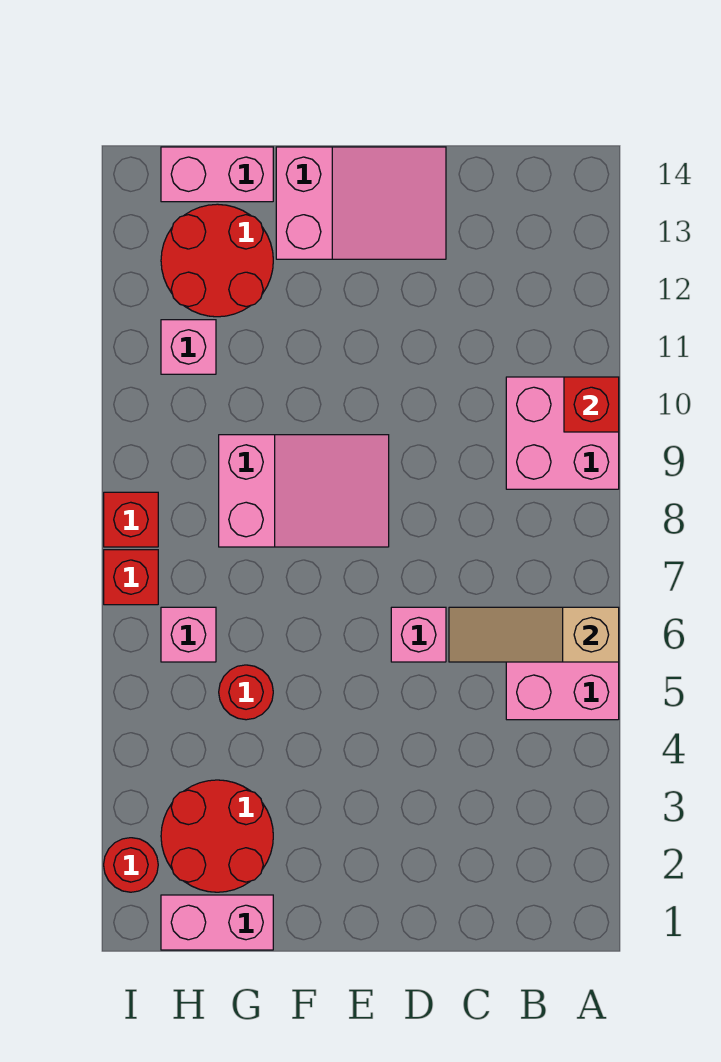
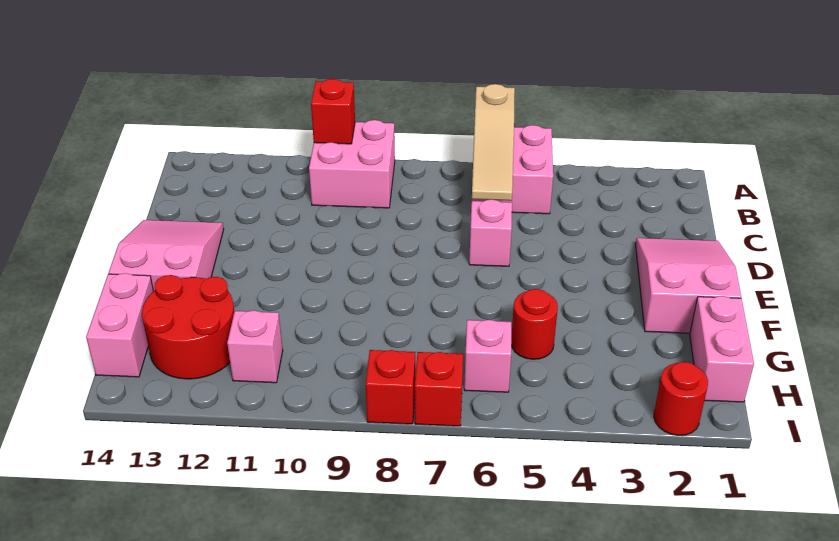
pink slope E8:G9 level 1 top G -> pink slope D1:F2 level 1 top F
red round brick G2:H3 level 1 -> none

